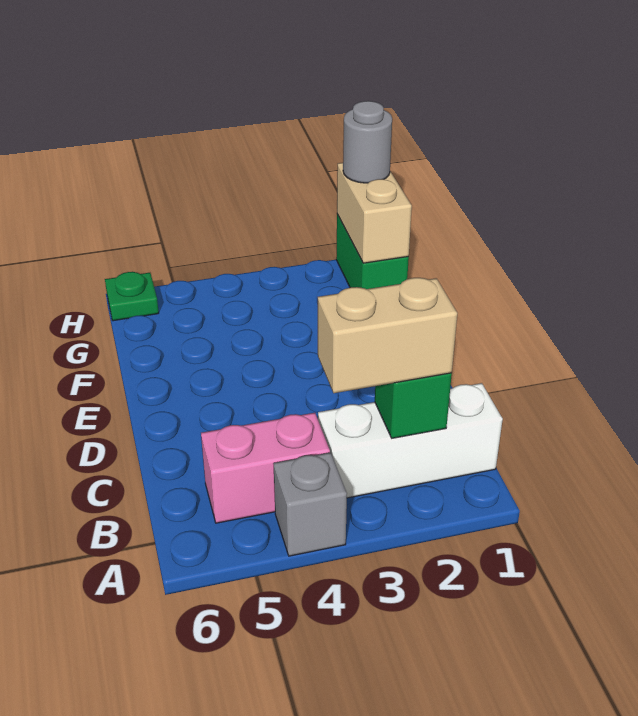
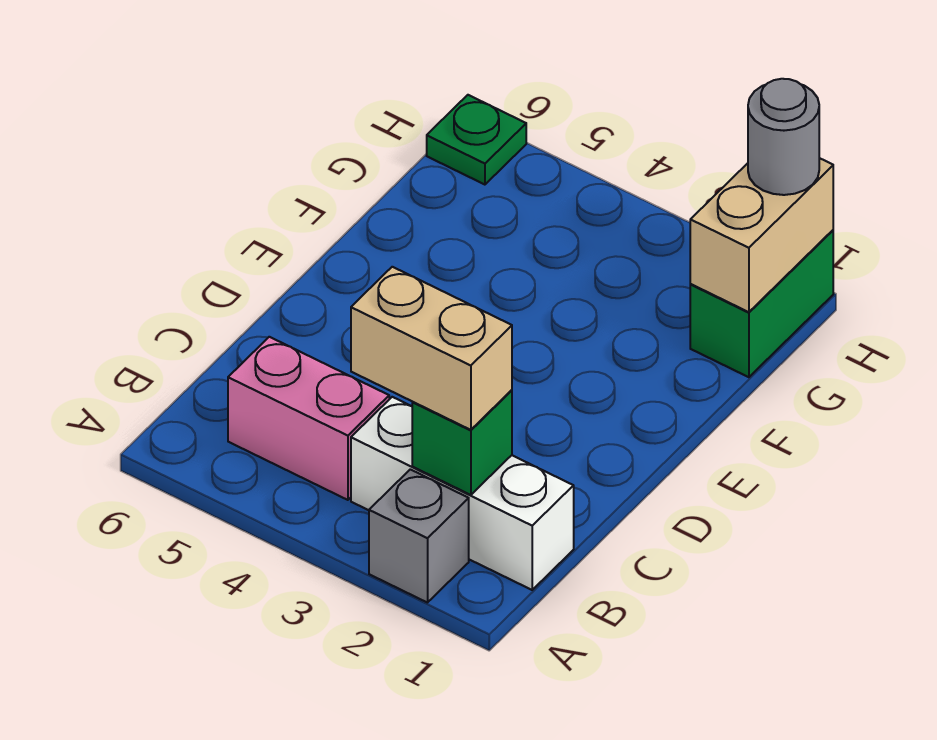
grey brick A4 level 1 -> grey brick A2 level 1

